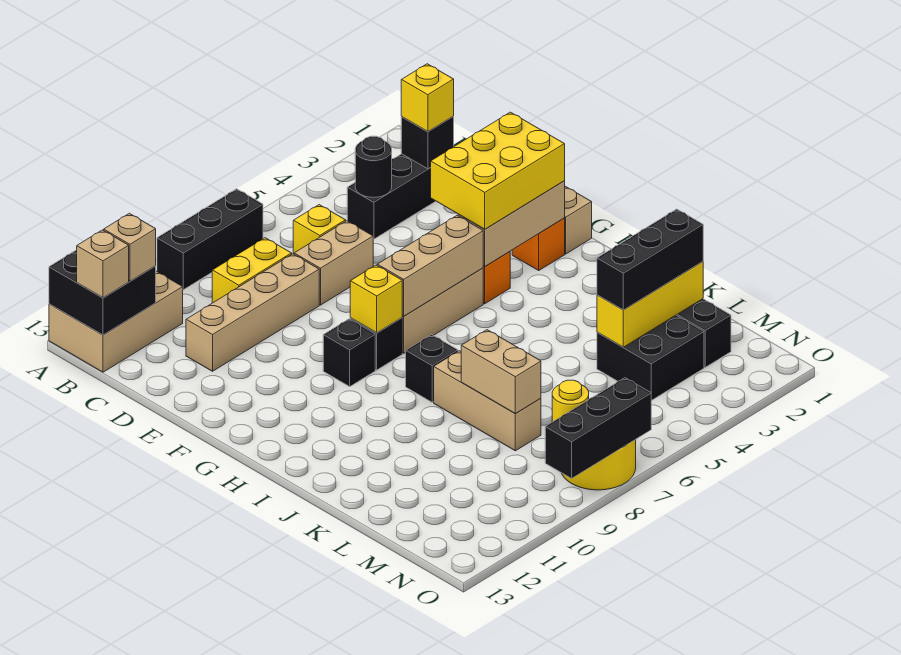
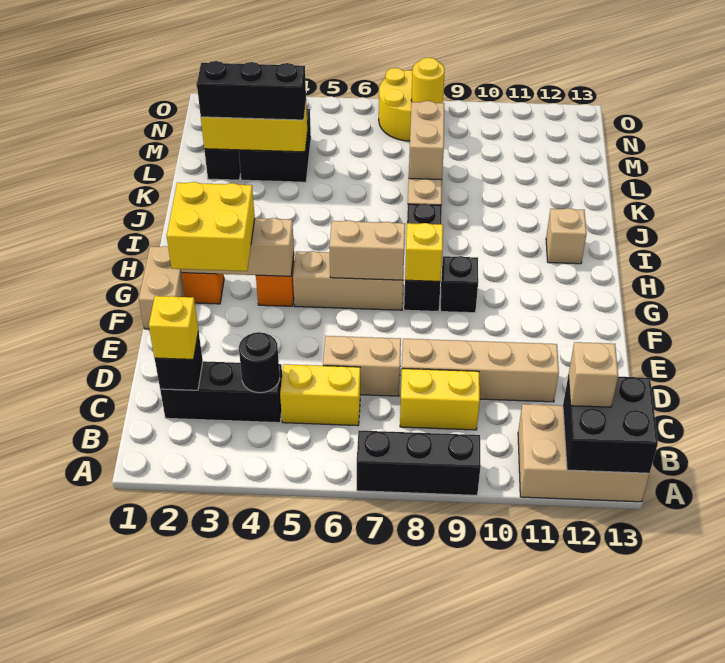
tan brick B13 level 3 -> tan brick I12 level 1
yellow brick C6 level 1 -> yellow brick C5:C6 level 1
yellow brick F2:G4 level 3 -> yellow brick F2:G3 level 3
tan brick G5:G7 level 2 -> tan brick G6:G7 level 2
black brick O7:O9 level 2 -> none

